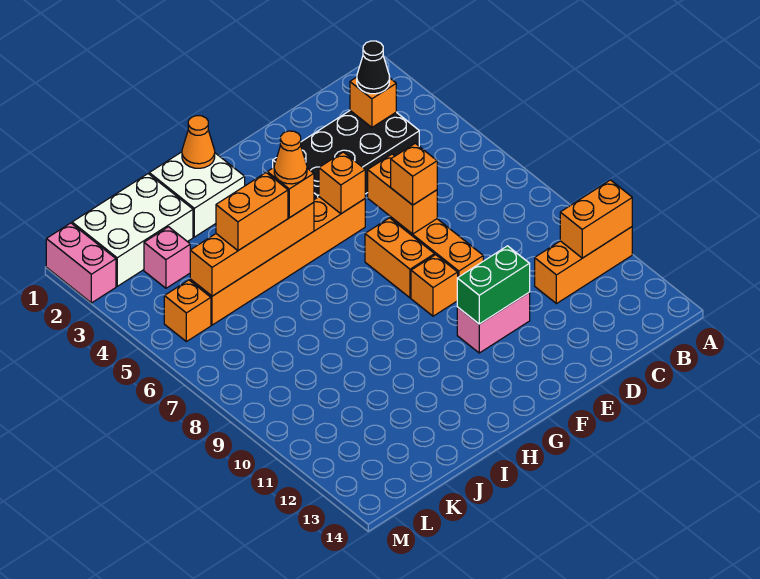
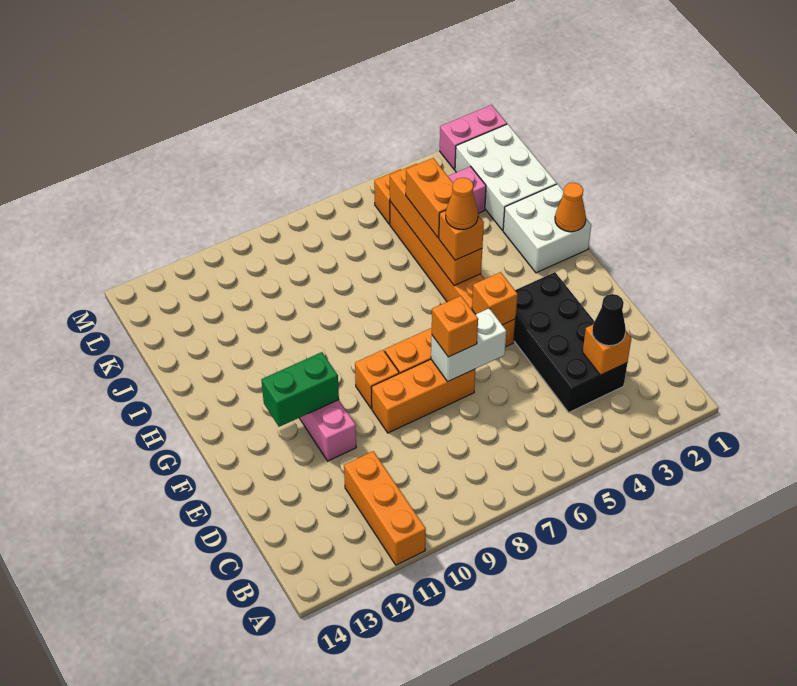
orange brick A11:B11 level 2 -> none
orange brick E6:E7 level 2 -> white brick E6:E7 level 2
green brick E11:F11 level 2 -> green brick F11:F12 level 2

